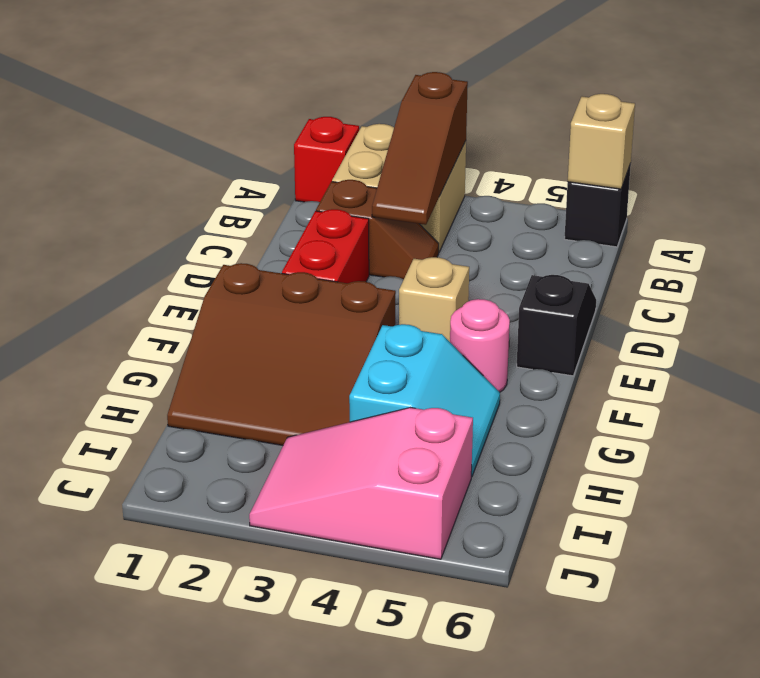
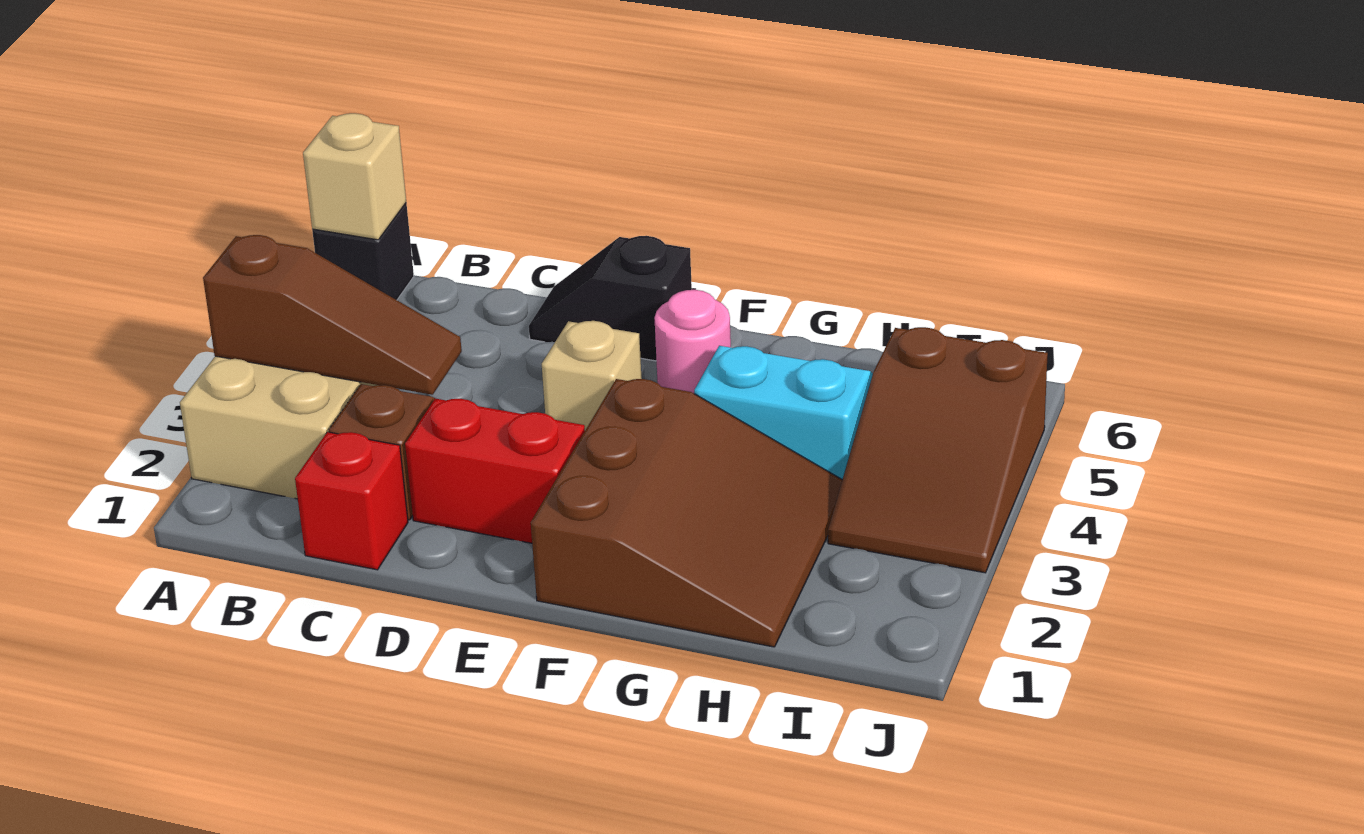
red brick A1 level 1 -> red brick C1 level 1
pink slope I3:J5 level 1 top 5 -> brown slope I3:J5 level 1 top 5

